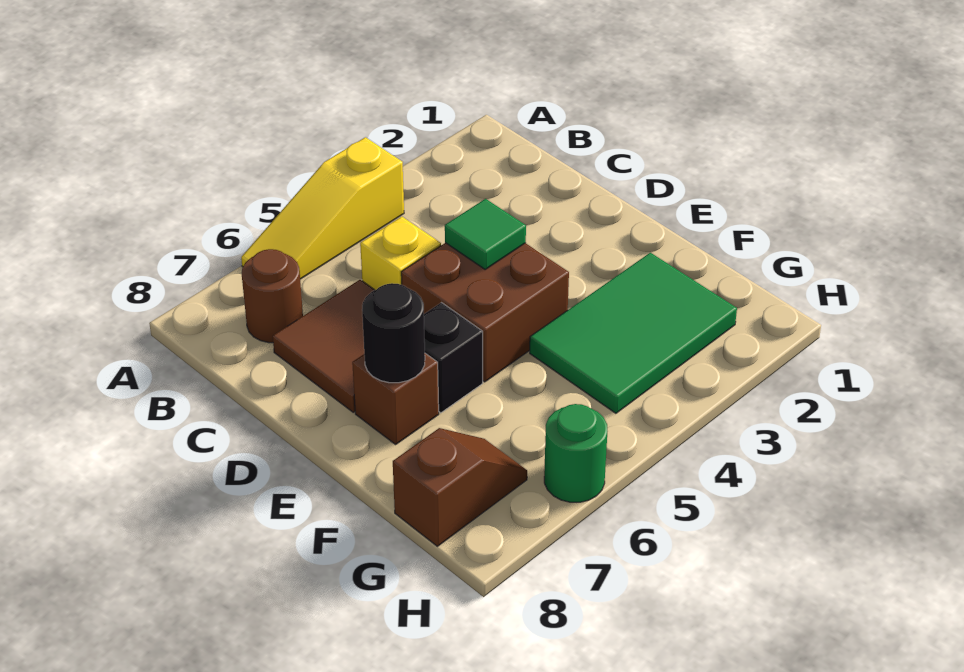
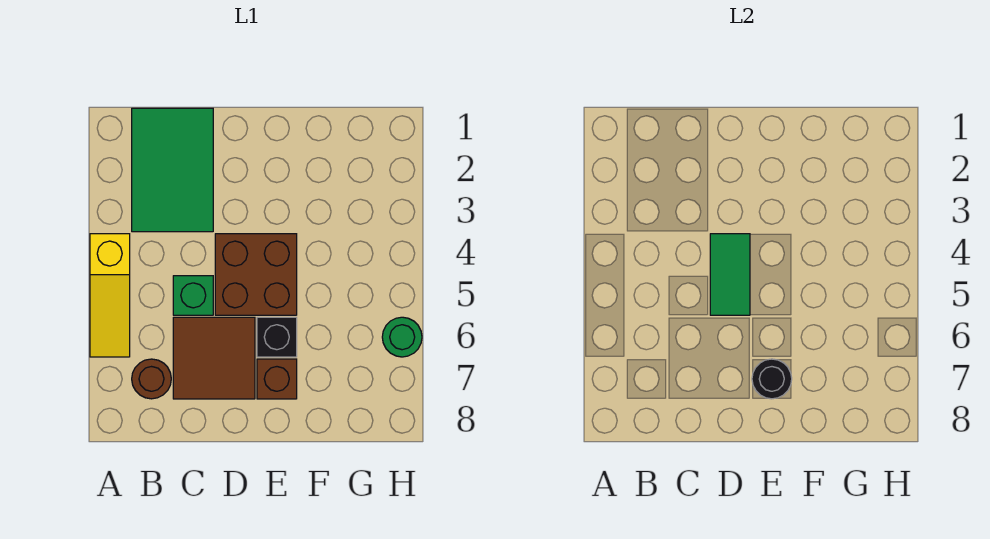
yellow brick C5 level 1 -> green brick C5 level 1
green tile D4 level 2 -> green tile D4:D5 level 2
green tile F2:G4 level 1 -> green tile B1:C3 level 1
brown slope G7:G8 level 1 top 8 -> none

